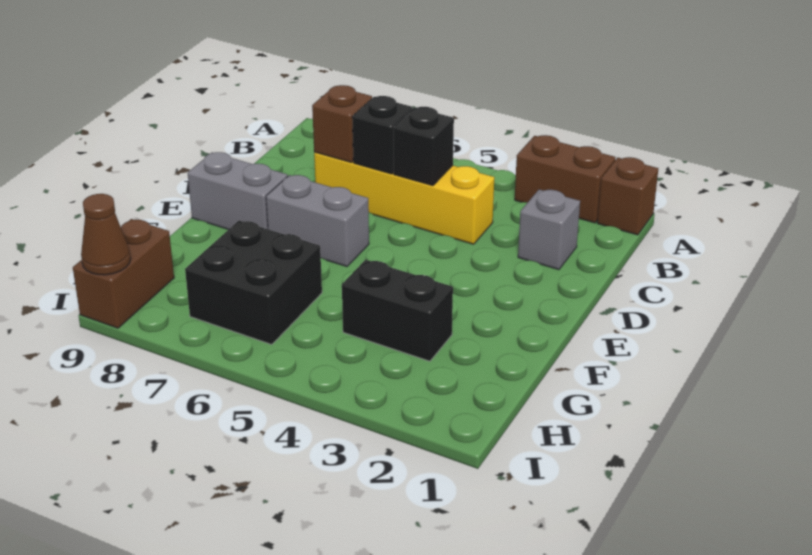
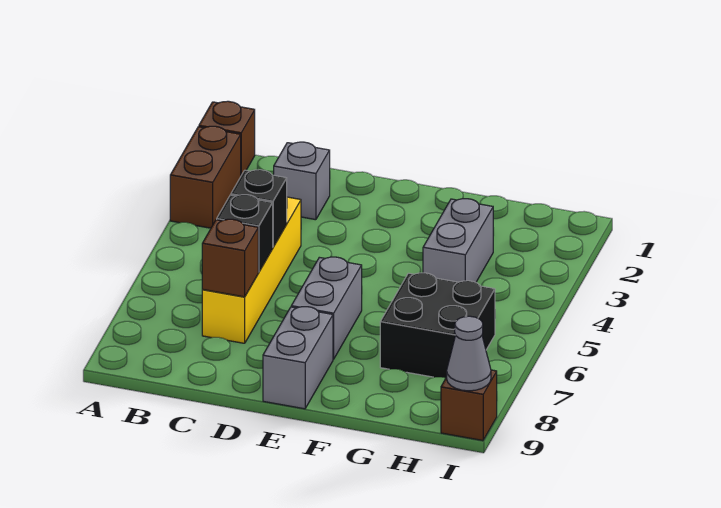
black brick G3:G4 level 1 -> grey brick G3:G4 level 1
brown brick H9:I9 level 1 -> brown brick I9 level 1
brown cone I9 level 2 -> grey cone I9 level 2

